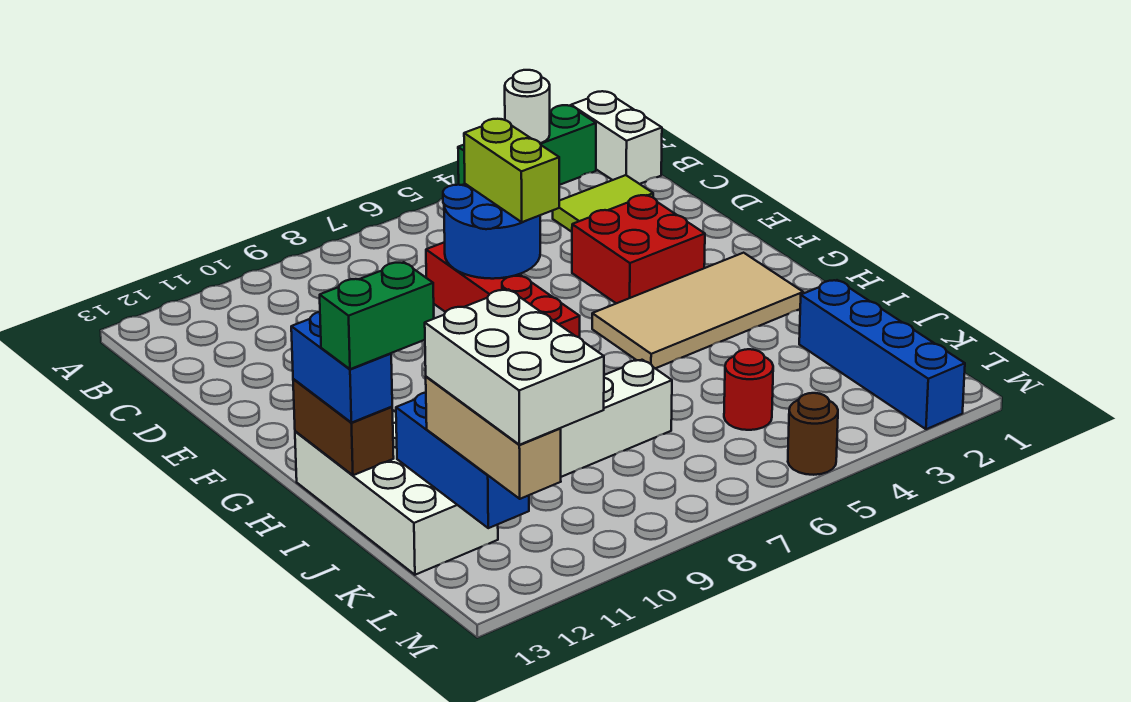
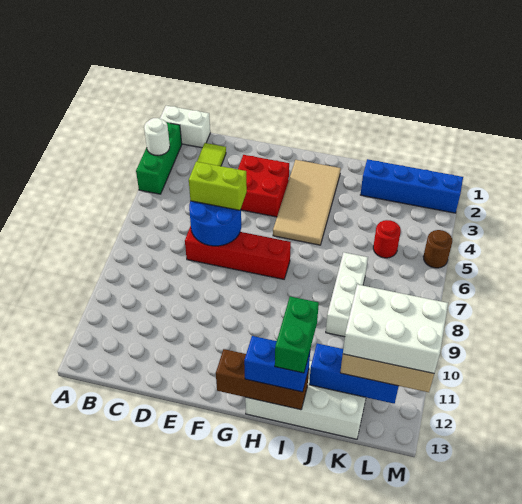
brown brick H13:I13 level 2 -> brown brick G13:I13 level 2

